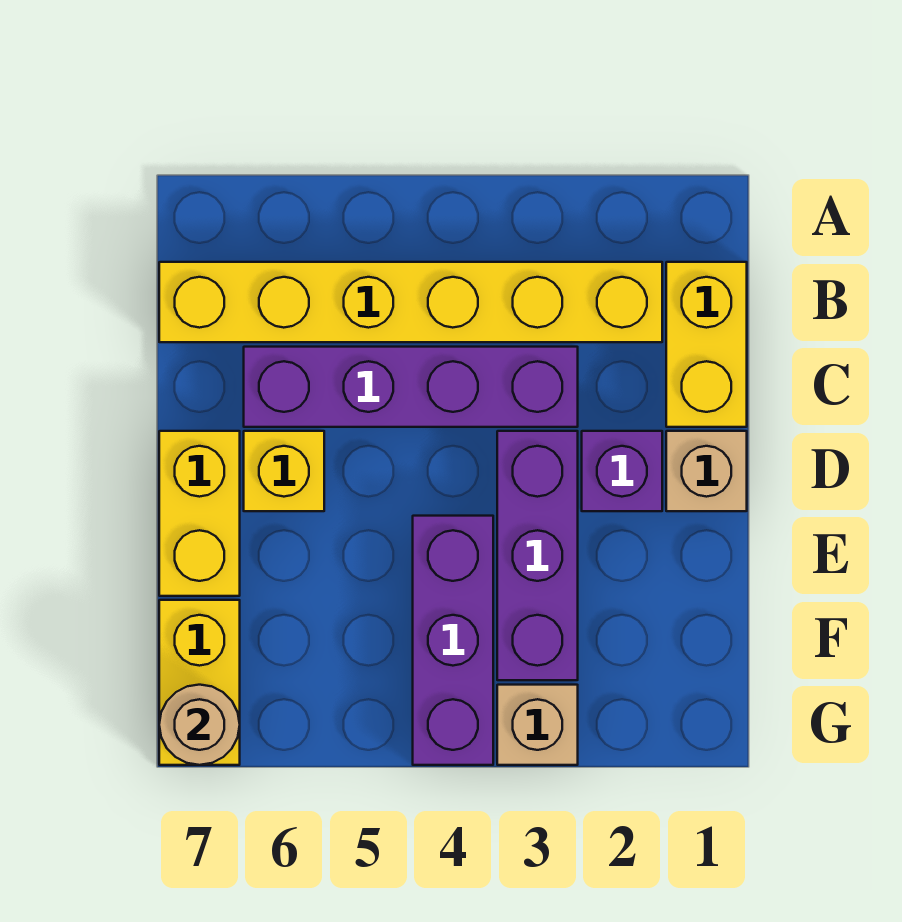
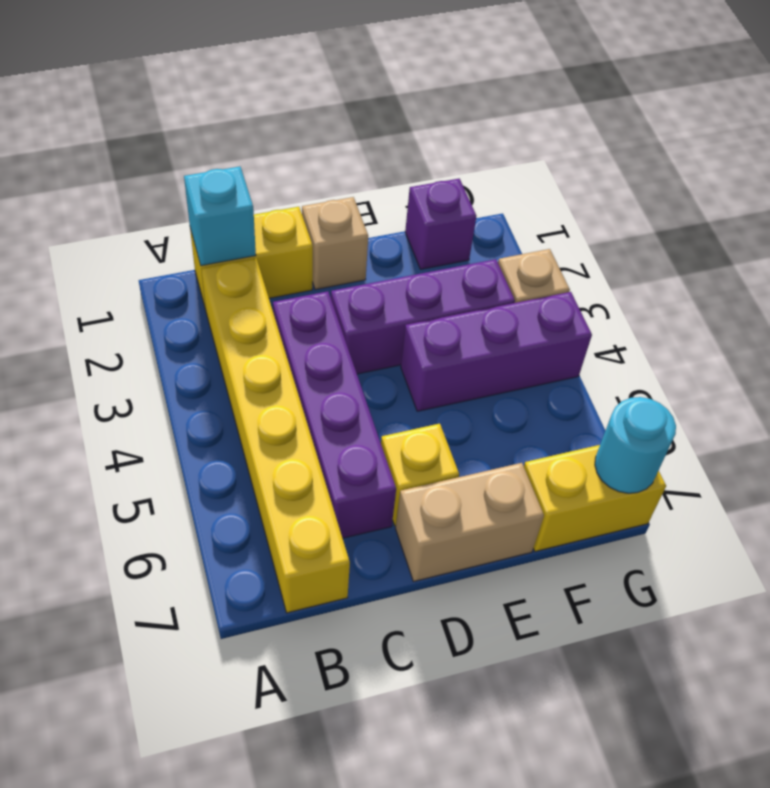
none -> cyan brick B1 level 2
purple brick D2 level 1 -> purple brick F1 level 1
yellow brick D7:E7 level 1 -> tan brick D7:E7 level 1
tan round brick G7 level 2 -> cyan round brick G7 level 2

